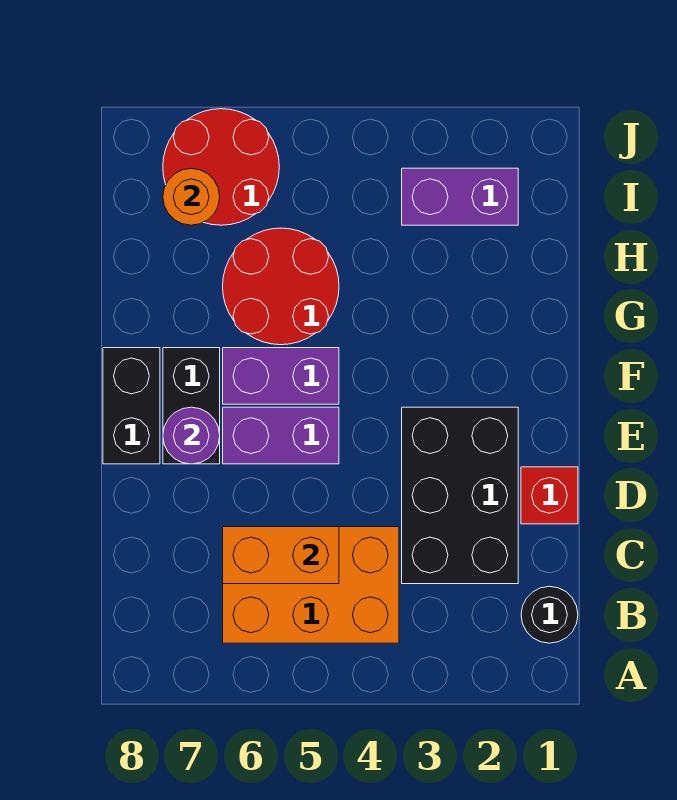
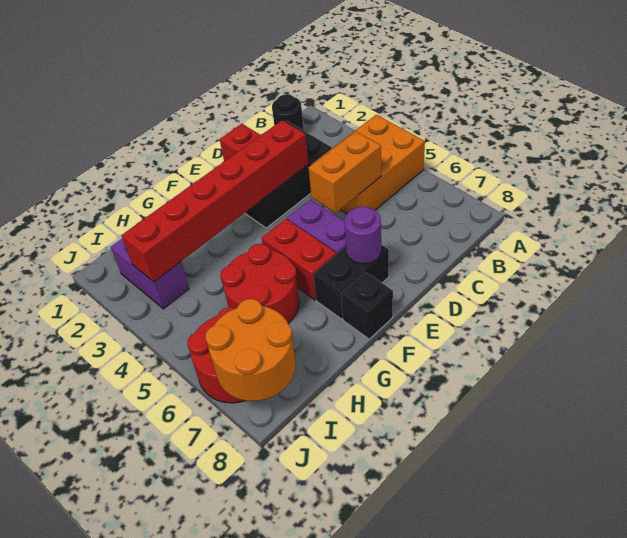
orange brick B4:C6 level 1 -> orange brick A4:C5 level 1
orange brick C5:C6 level 2 -> orange brick C5:D5 level 2
none -> red brick D3:I3 level 2
black brick E8:F8 level 1 -> black brick F8 level 1
purple brick F5:F6 level 1 -> red brick F5:F6 level 1
orange round brick I7 level 2 -> orange round brick I7:J8 level 2

